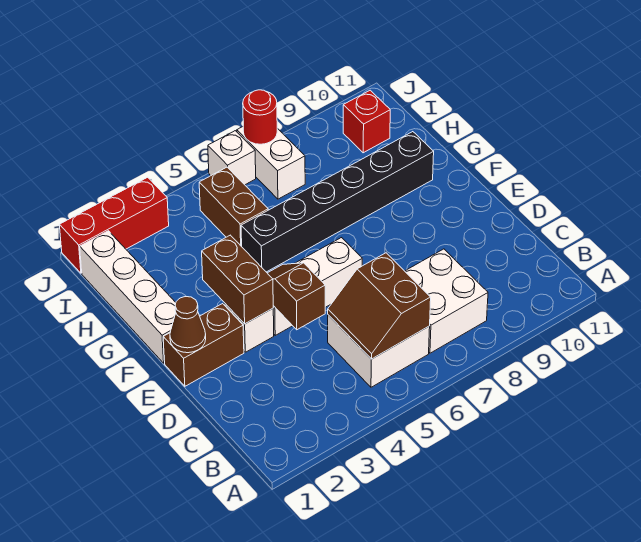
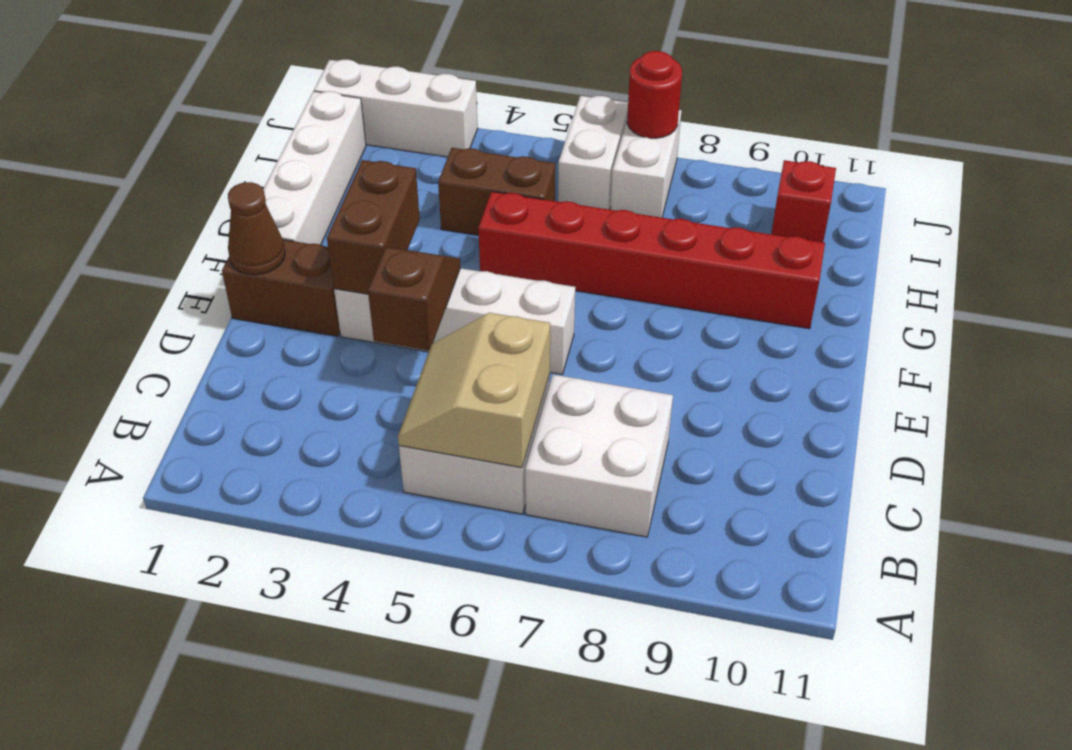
brown slope B5:C6 level 2 top 6 -> tan slope B5:C6 level 2 top 6
black brick G5:G10 level 1 -> red brick G5:G10 level 1
brown brick H5:I5 level 1 -> brown brick H4:H5 level 1
red brick J1:J3 level 1 -> white brick J1:J3 level 1
white brick J6 level 1 -> white brick I6:J6 level 1

